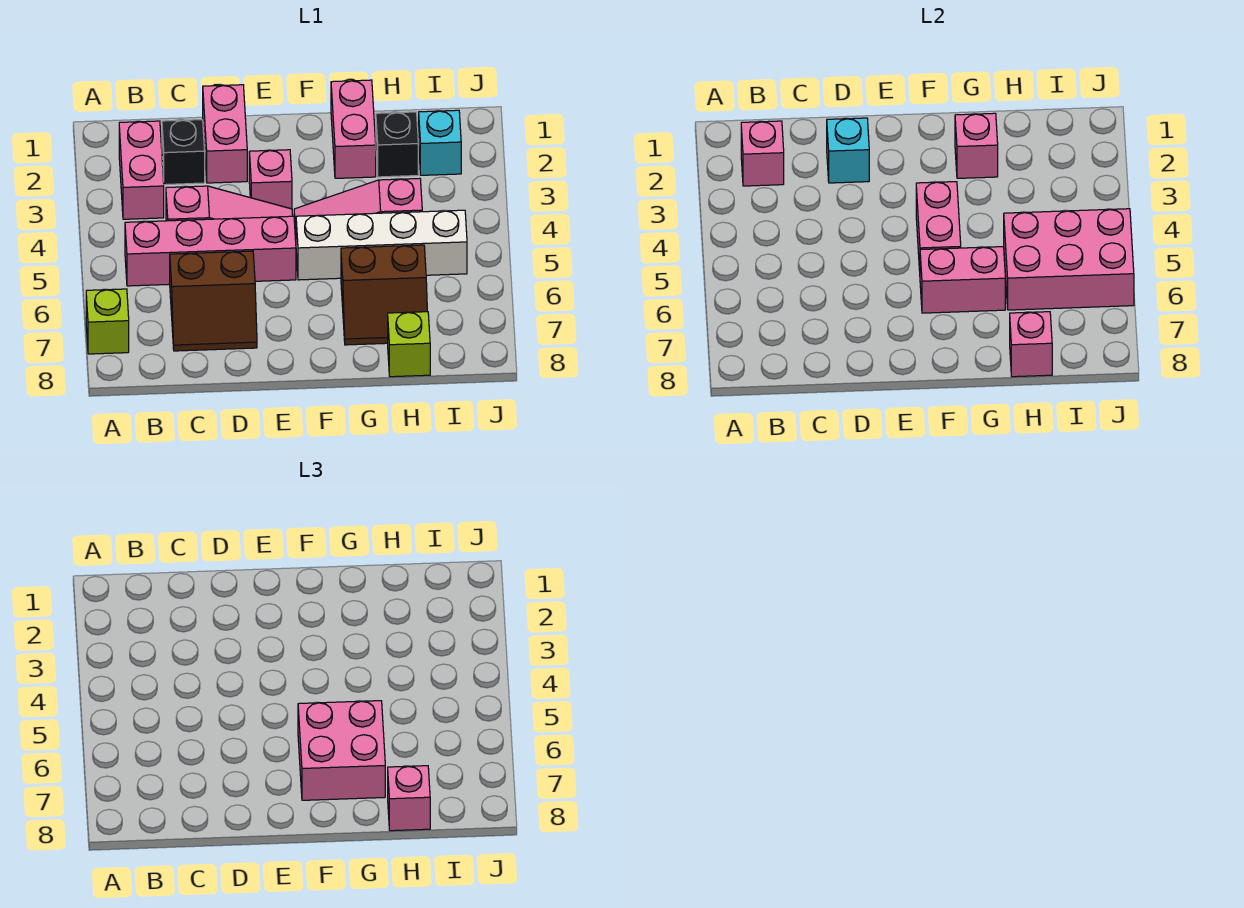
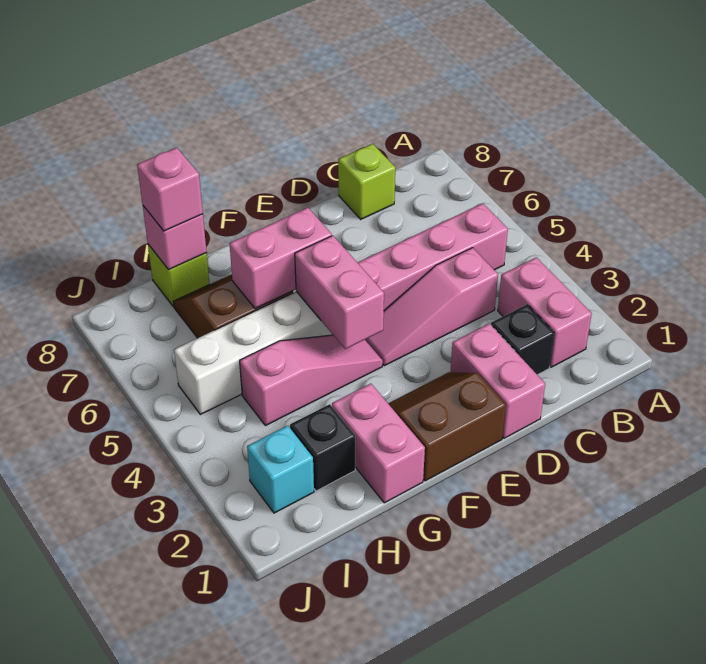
lime brick A7 level 1 -> lime brick C8 level 1
pink brick B2 level 2 -> none
brown slope C6:D7 level 1 top 6 -> brown slope E1:F2 level 1 top 1
cyan brick D2 level 2 -> none
pink brick E3 level 1 -> none
pink brick F6:G7 level 3 -> none
pink brick G2 level 2 -> none
pink brick H5:J6 level 2 -> none

